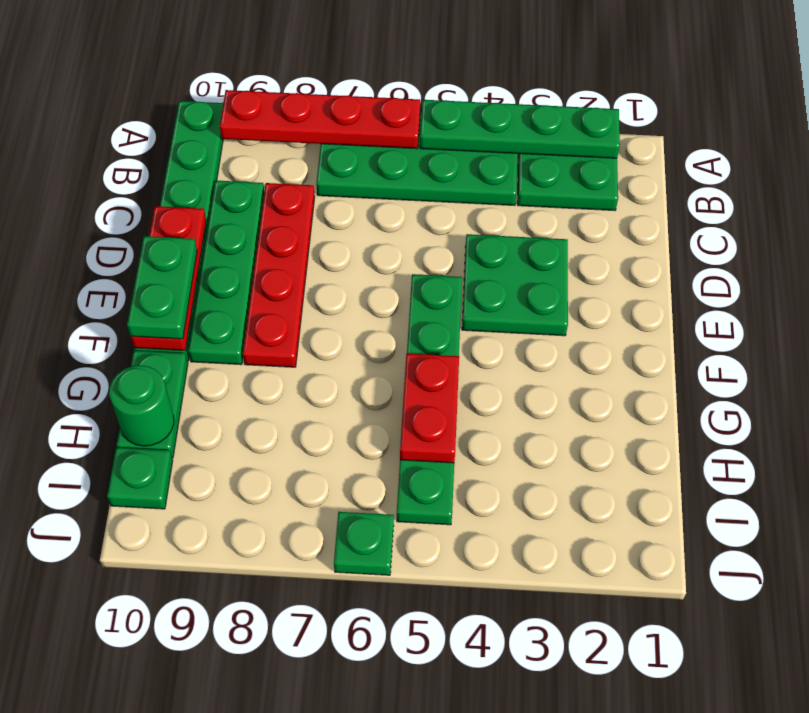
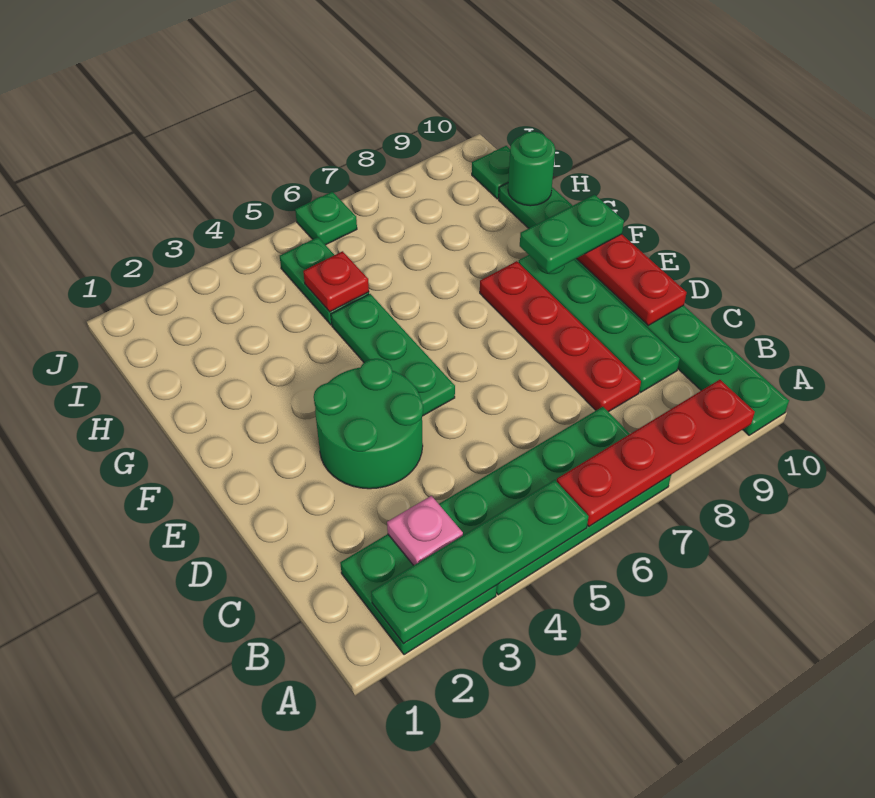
none -> pink plate B3 level 2
green plate D3:E4 level 1 -> green round brick D3:E4 level 1
green plate E10:F10 level 3 -> green plate F9:F10 level 3
red plate G5:H5 level 2 -> red plate H5 level 2

